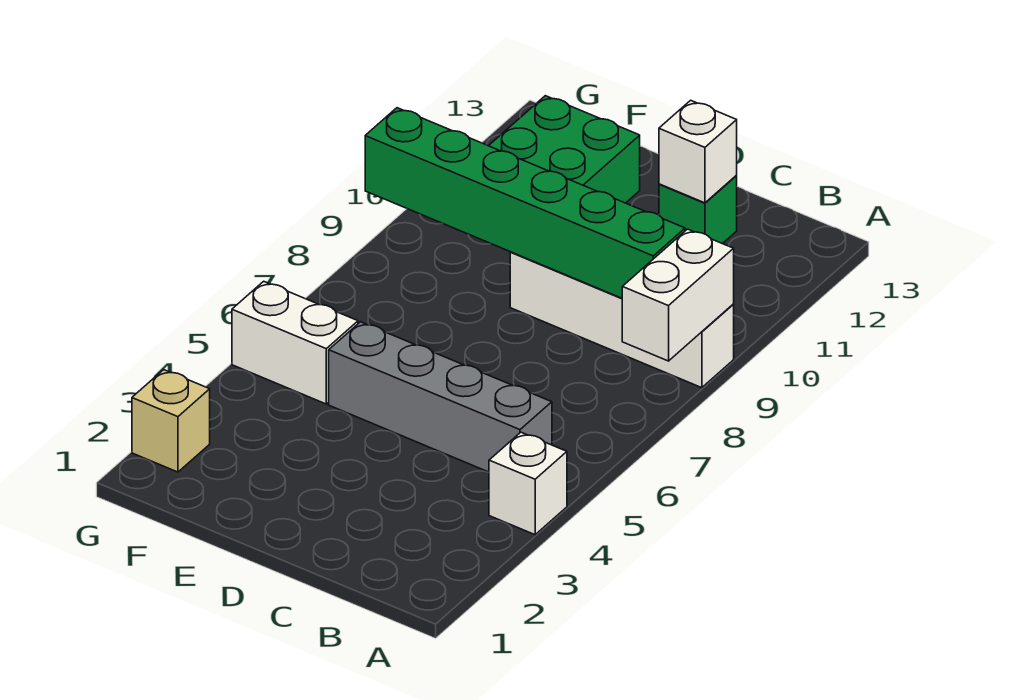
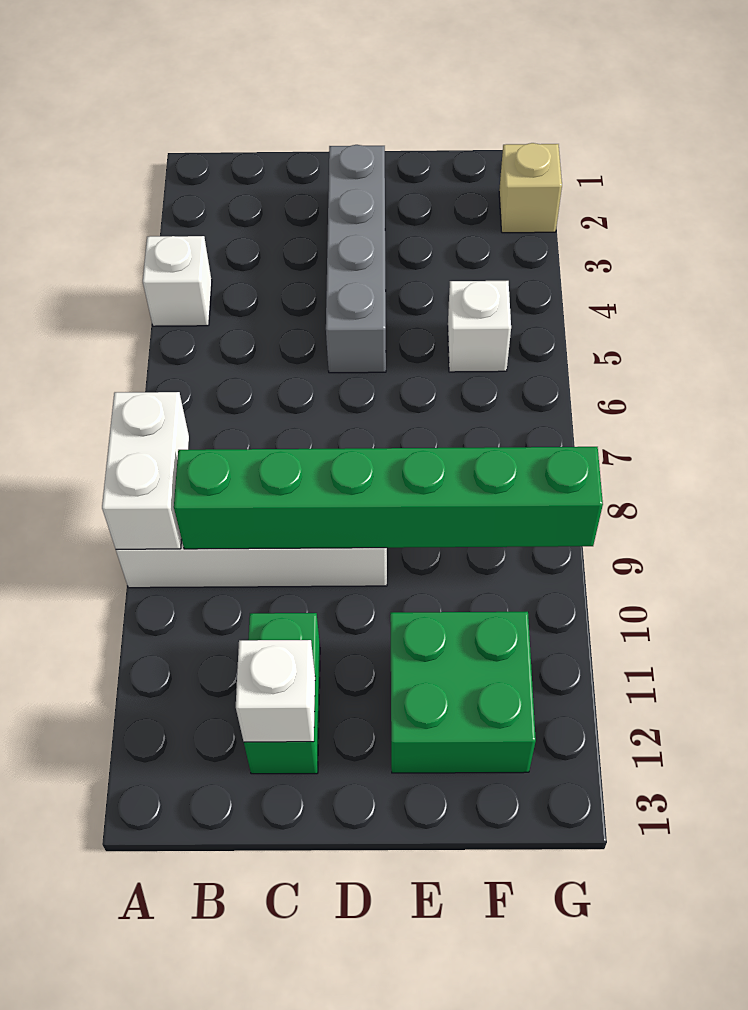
grey brick B5:E5 level 1 -> grey brick D2:D5 level 1
green brick C12 level 1 -> green brick C11:C12 level 1
white brick F5:G5 level 1 -> white brick F5 level 1

